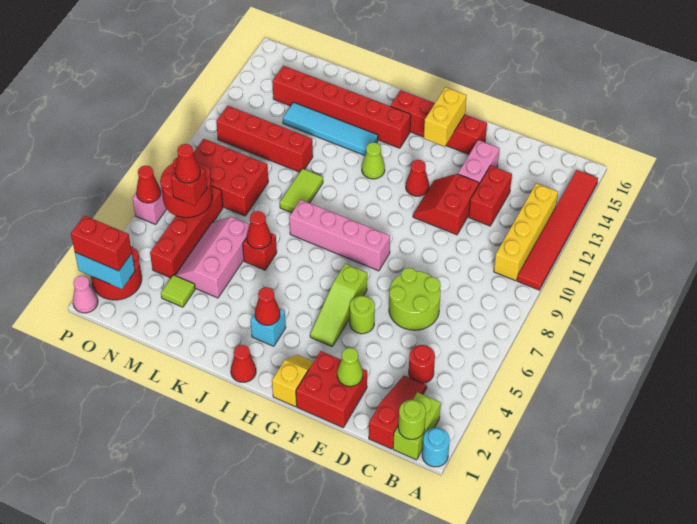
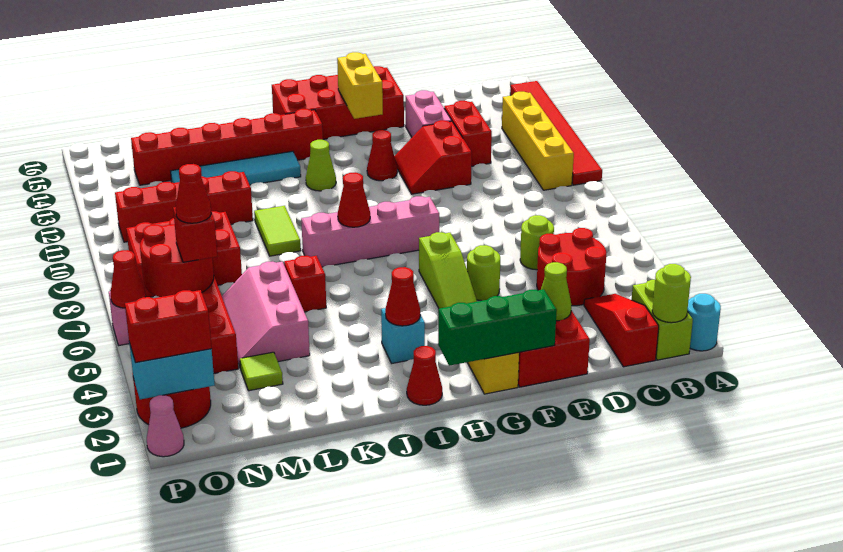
red round brick C4 level 1 -> red round brick C4:D5 level 1
lime round brick D6:E7 level 1 -> lime round brick D6 level 1
none -> green brick F1:H1 level 2
red brick F15:I15 level 1 -> red brick F15:I16 level 1
red cone K6 level 2 -> red cone I8 level 2

